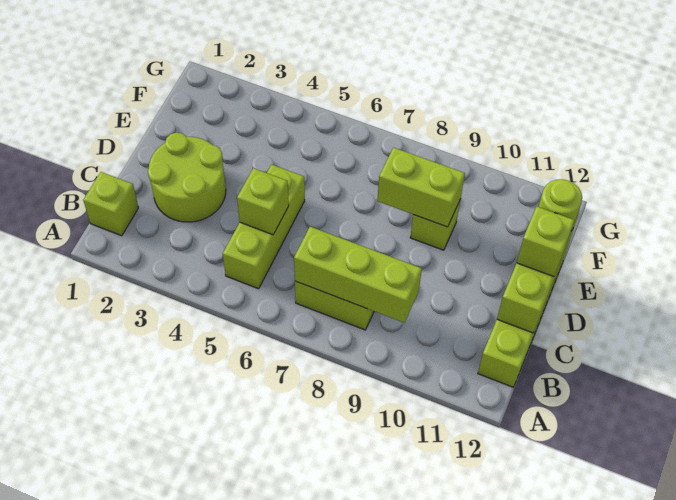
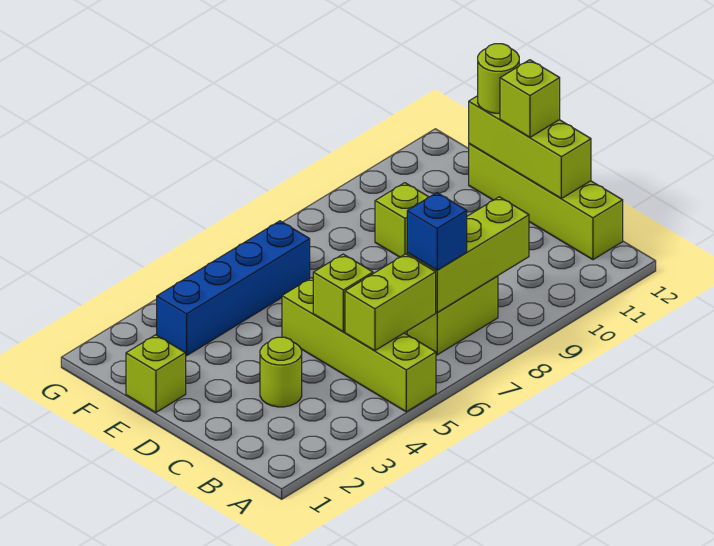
lime brick B1 level 1 -> lime brick E1 level 1
lime brick B5:D5 level 1 -> lime brick A5:D5 level 1
none -> blue brick B7 level 3
lime round brick C2:D3 level 1 -> lime round brick C3 level 1
lime brick E8:E9 level 2 -> lime brick B5:B6 level 2
none -> blue brick F3:F6 level 1

